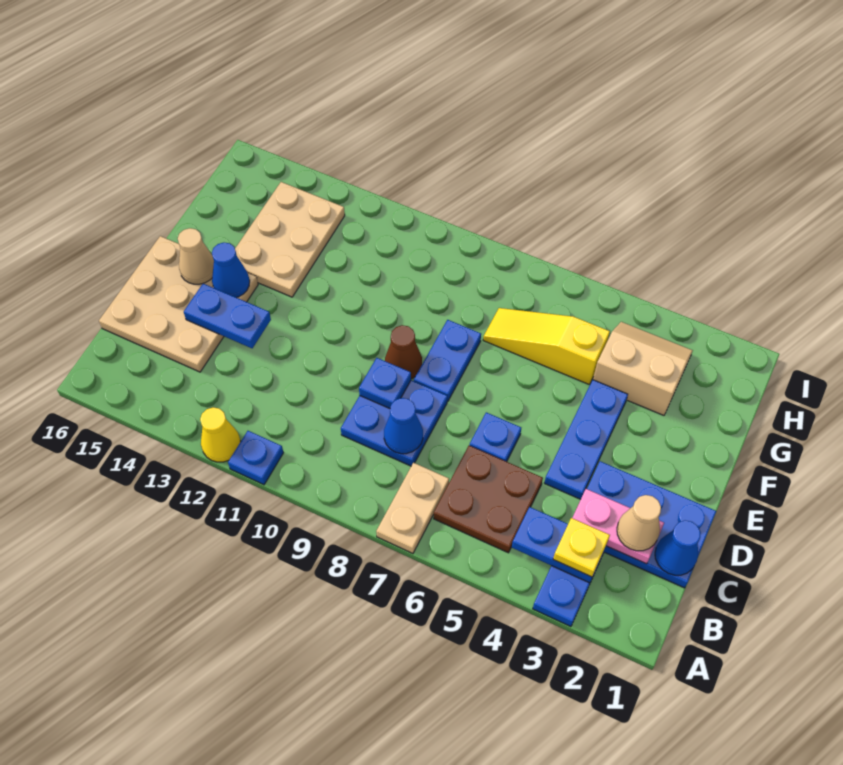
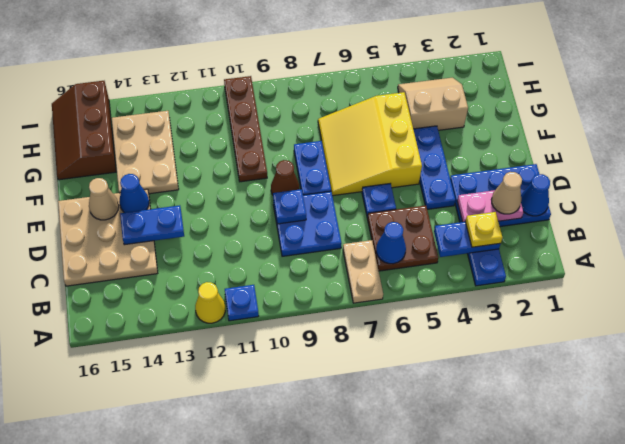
blue cone C8 level 2 -> blue cone B6 level 2
none -> brown plate F10:I10 level 1
yellow slope G5:G7 level 1 top 5 -> yellow slope E5:G7 level 1 top 5
none -> brown slope G15:I16 level 1 top 15

